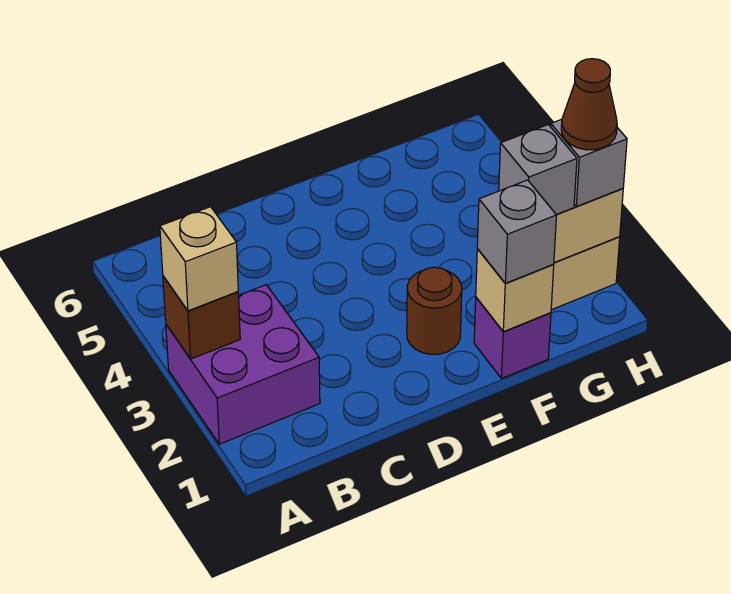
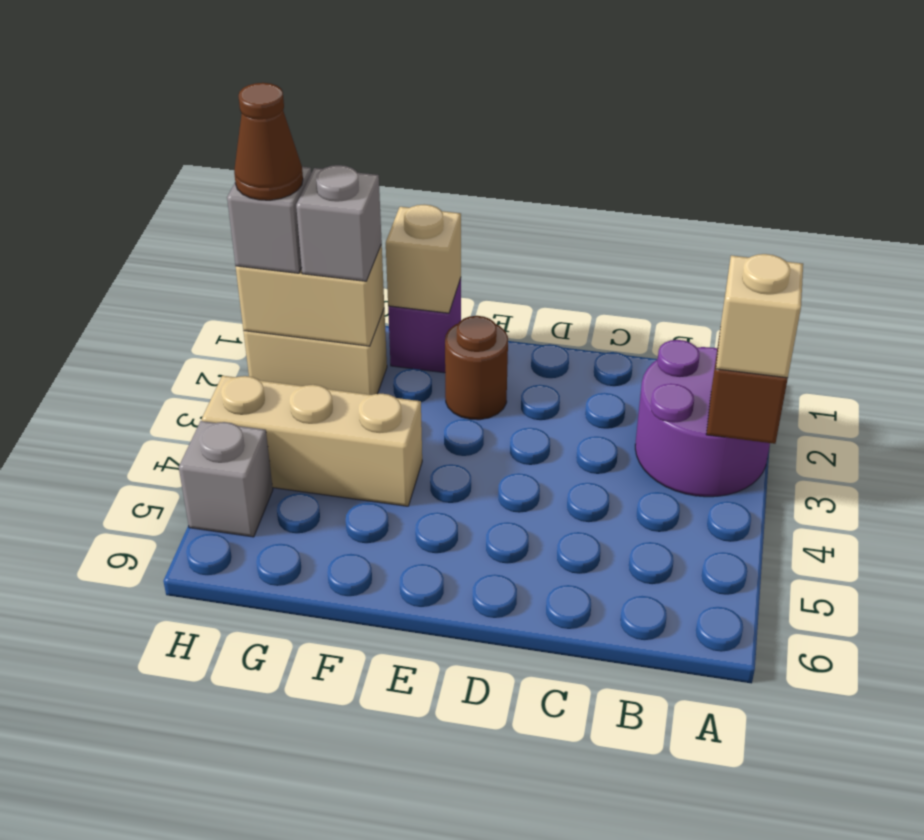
purple brick A2:B3 level 1 -> purple round brick A2:B3 level 1
grey brick F1 level 3 -> grey brick H5 level 1
none -> tan brick F4:H4 level 1

